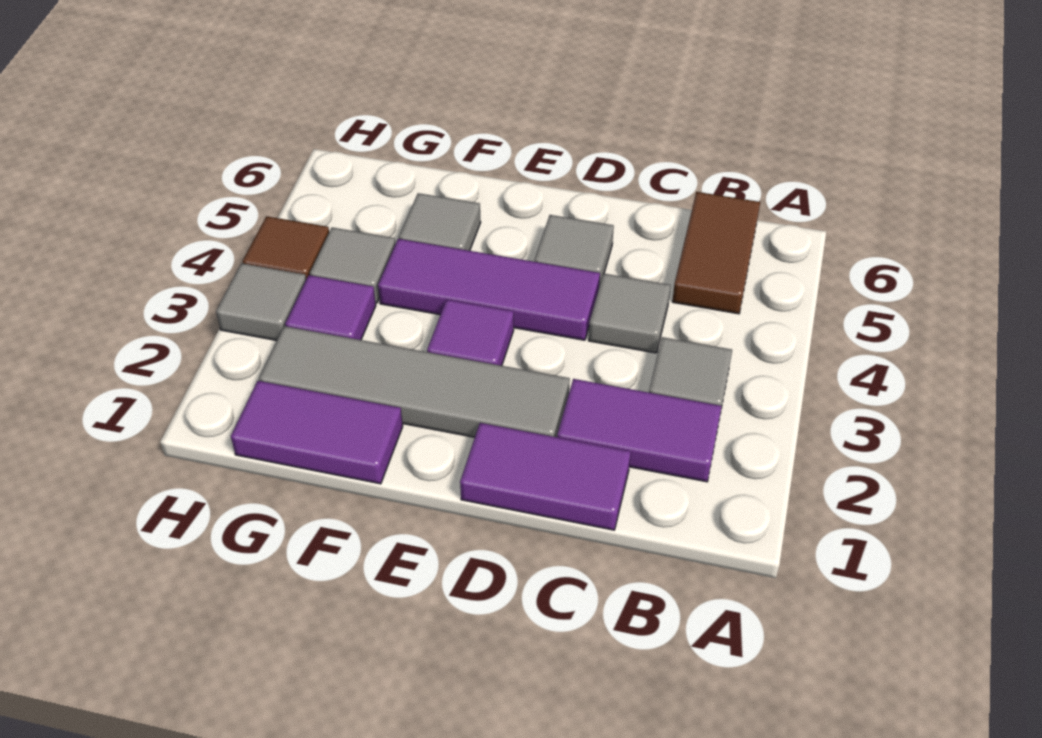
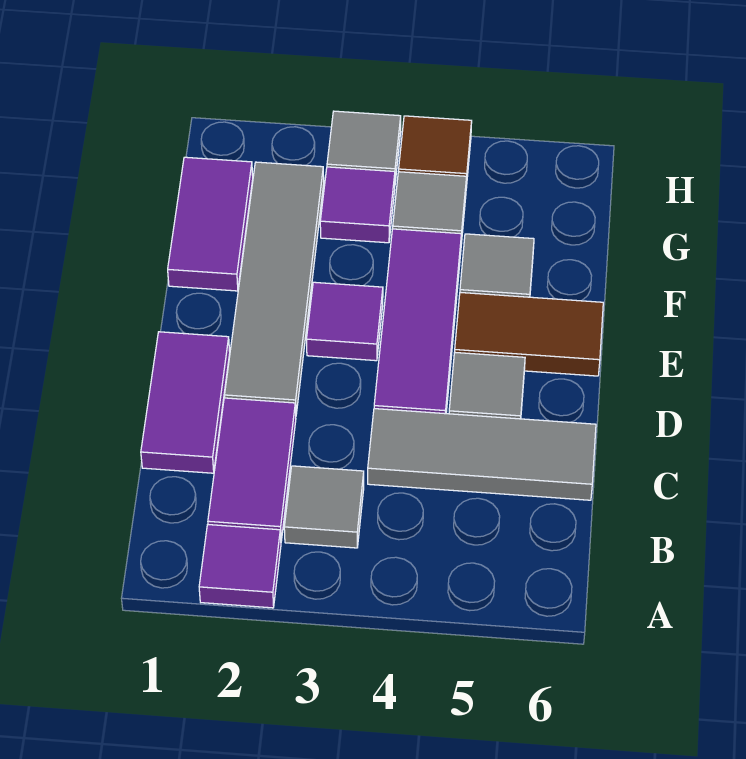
none -> purple tile A2 level 1
brown tile B5:B6 level 1 -> brown tile E5:E6 level 1
grey tile C4 level 1 -> grey tile C4:C6 level 1

